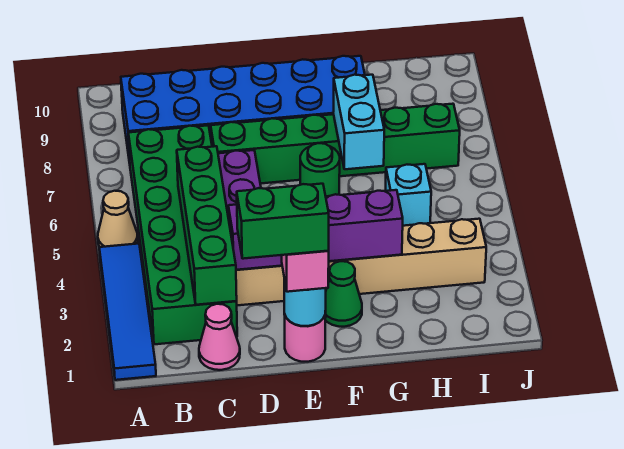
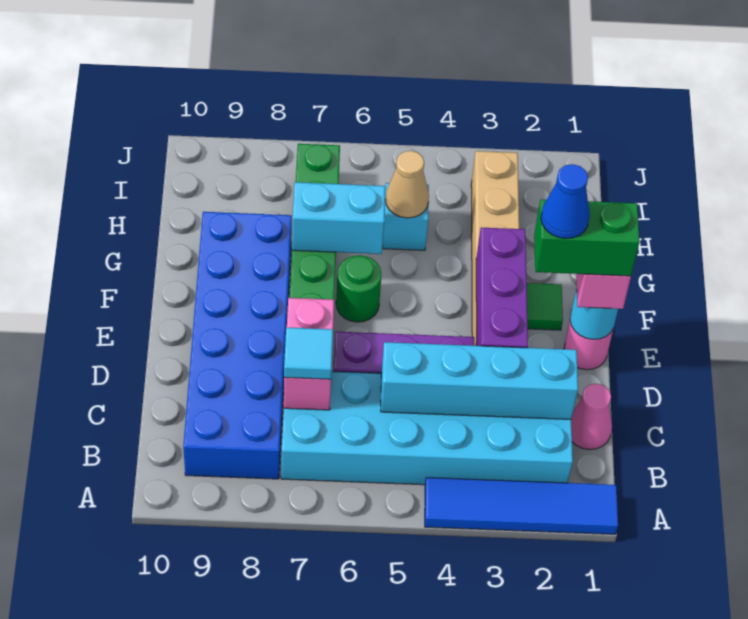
tan cone A5 level 1 -> tan cone H5 level 2
green brick B2:C7 level 1 -> cyan brick B2:C7 level 1
green brick C2:C5 level 2 -> cyan brick C2:C5 level 2
none -> pink brick C7:D7 level 2
none -> cyan tile C7 level 3
green brick D1:E1 level 4 -> green brick E1:E2 level 4
purple brick D3:G3 level 2 -> purple brick D3:F3 level 2
none -> blue cone E2 level 5
green cone F2 level 1 -> green tile F2 level 1

